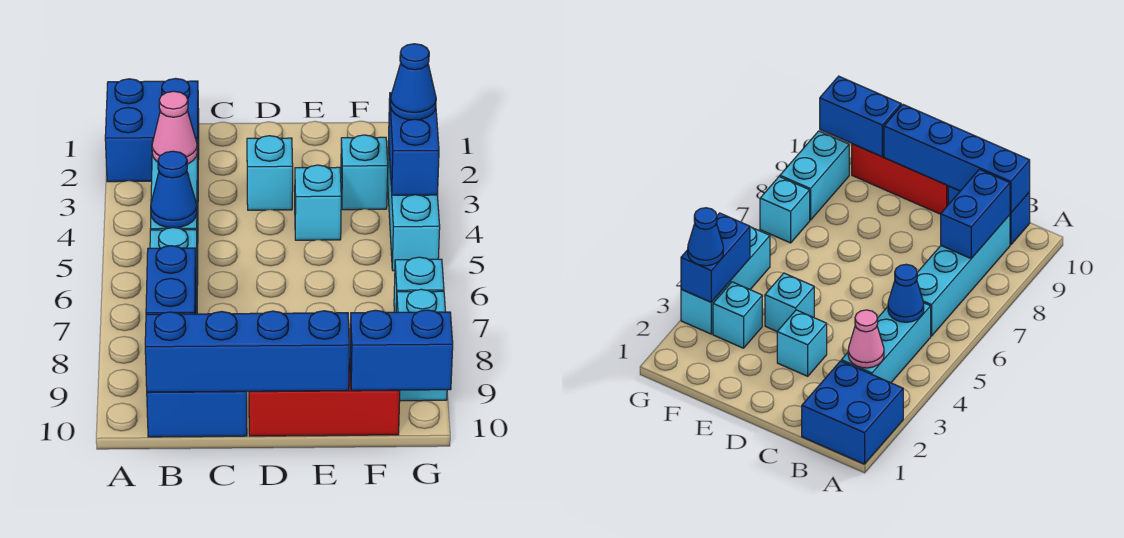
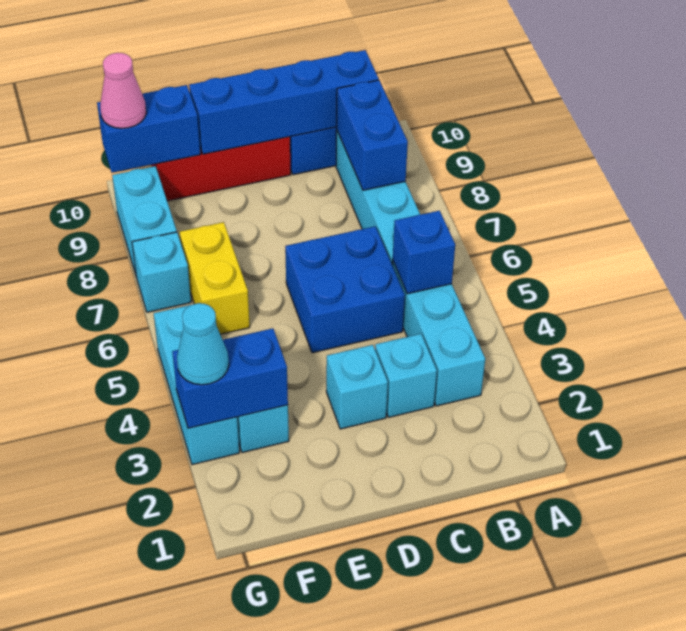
blue brick A1:B2 level 1 -> blue brick C5:D6 level 1
pink cone B3 level 2 -> pink cone G10 level 3
blue cone B5 level 2 -> blue brick B5 level 2
cyan brick E4 level 1 -> cyan brick C3 level 1
none -> yellow brick F6:F7 level 1
blue brick G3:G4 level 2 -> blue brick F3:G3 level 2
blue cone G3 level 3 -> cyan cone G3 level 3

